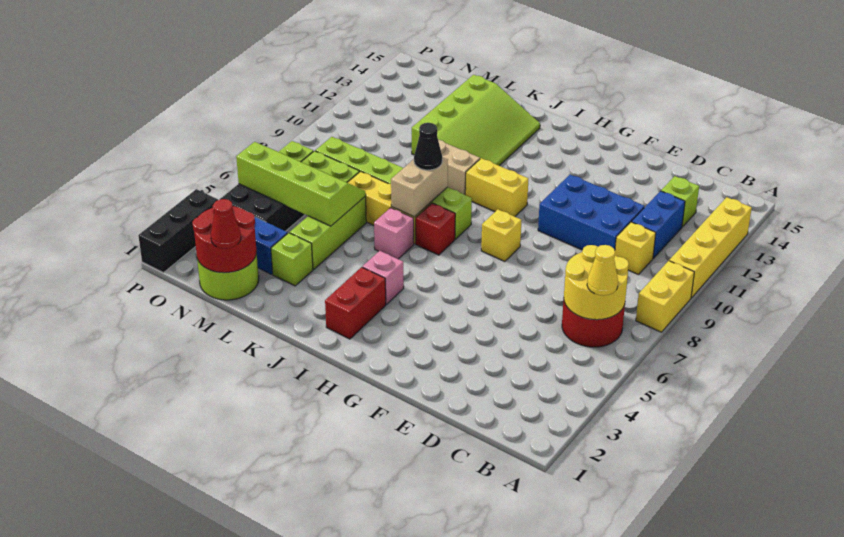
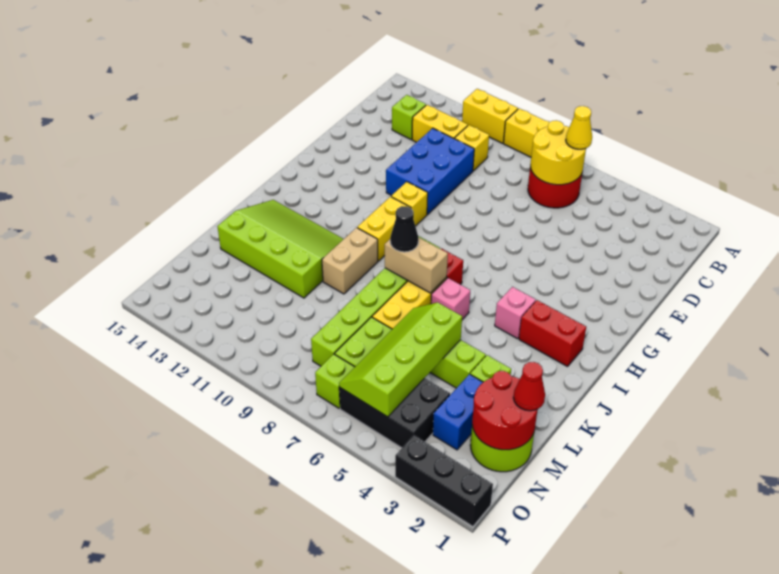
yellow brick A10:A13 level 1 -> yellow brick A10:A11 level 1
blue brick C11:C12 level 1 -> yellow brick C11:C12 level 1
yellow brick G8 level 1 -> yellow brick G10 level 1

